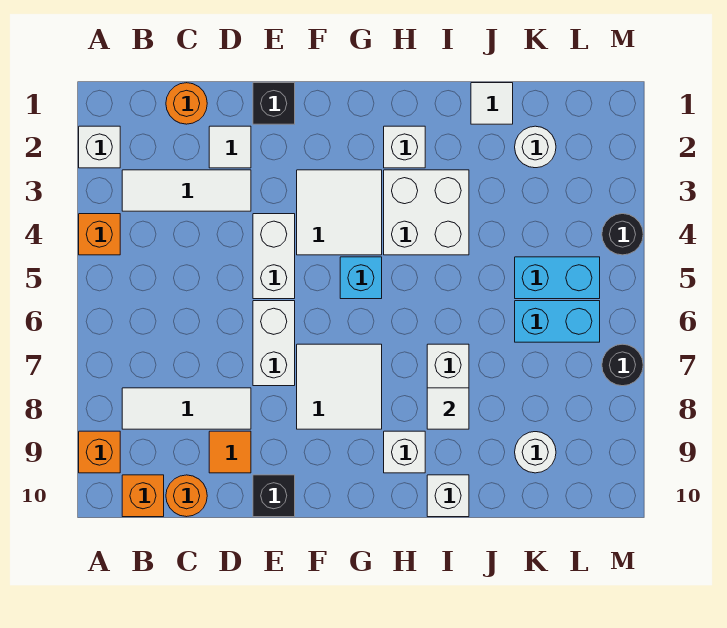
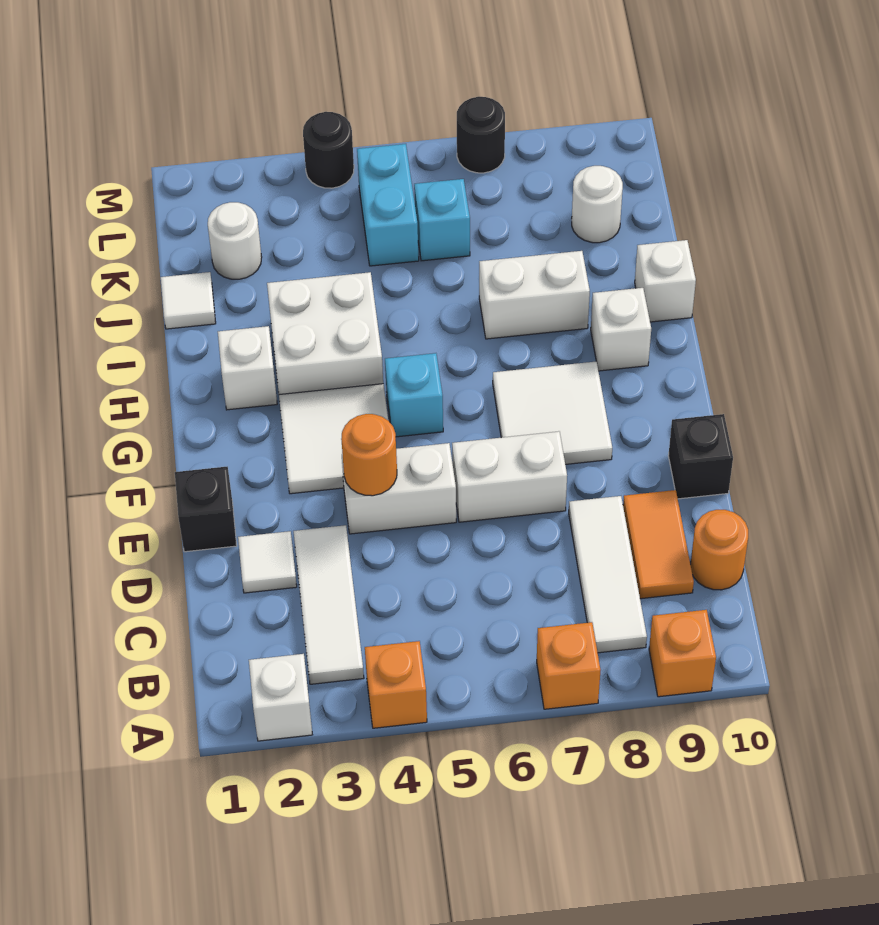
orange brick B10 level 1 -> orange brick A7 level 1
orange round brick C1 level 1 -> orange round brick E4 level 2
orange tile D9 level 1 -> orange tile C9:D9 level 1
white tile I8 level 2 -> none
cyan brick K6:L6 level 1 -> cyan brick K6 level 1

